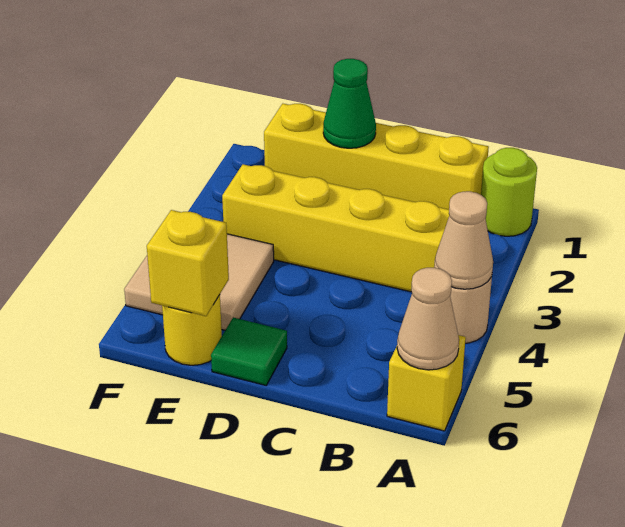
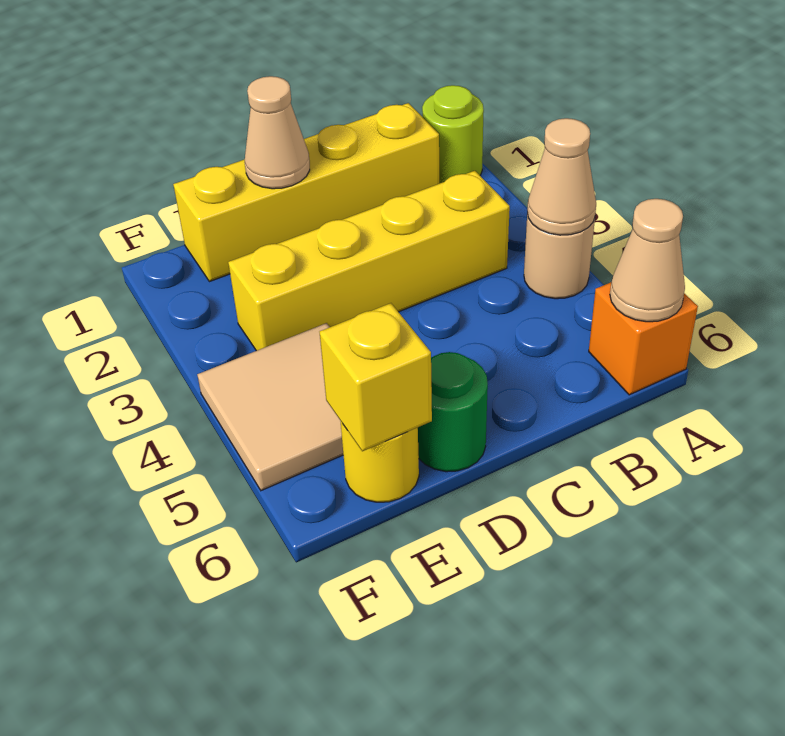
yellow brick A6 level 1 -> orange brick A6 level 1
green cone D1 level 2 -> tan cone D1 level 2
green tile D6 level 1 -> green round brick D6 level 1

